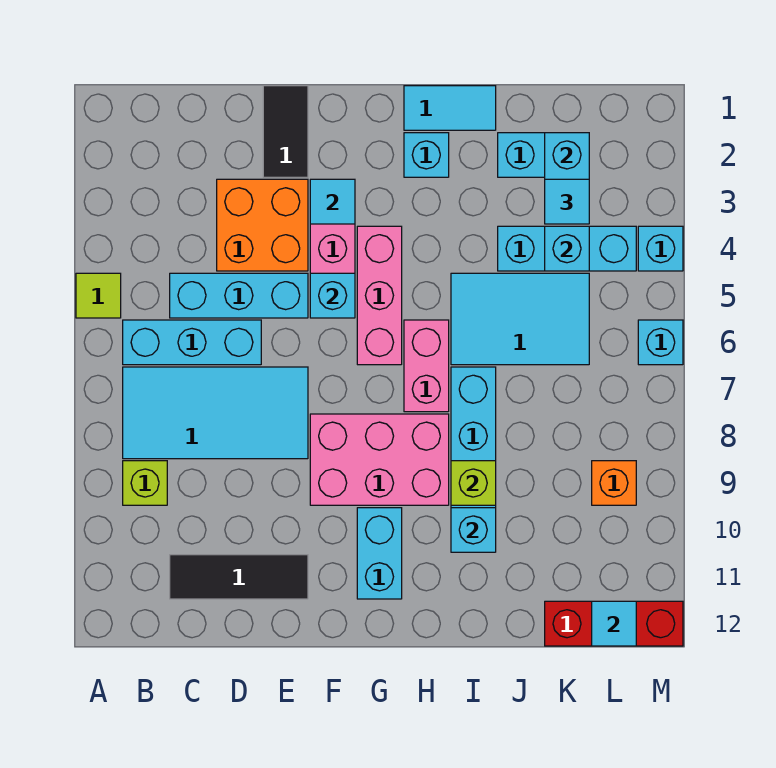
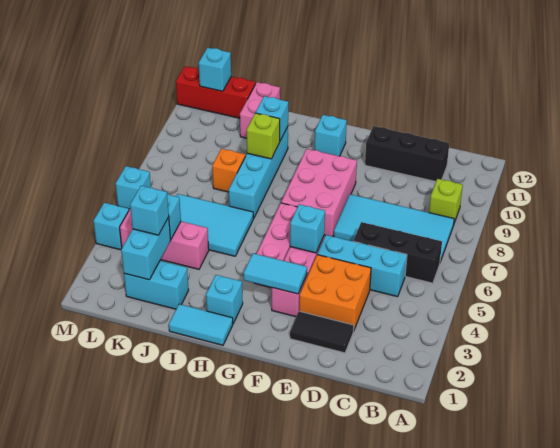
lime tile A5 level 1 -> none
cyan brick B6:D6 level 1 -> black brick B6:D6 level 1
black tile C11:E11 level 1 -> black brick C11:E11 level 1
black tile E1:E2 level 1 -> black tile D2:E2 level 1
cyan tile F3 level 2 -> cyan tile F3:G3 level 2
pink brick F8:H9 level 1 -> pink brick F7:G9 level 1
cyan brick G10:G11 level 1 -> cyan brick G11 level 1
pink brick H6:H7 level 1 -> pink brick J11:J12 level 1
cyan brick J4:L4 level 1 -> pink brick J4:L4 level 1
cyan tile K3 level 3 -> cyan brick K3 level 3
orange brick L9 level 1 -> orange brick J8 level 1
cyan tile L12 level 2 -> cyan brick L12 level 2

